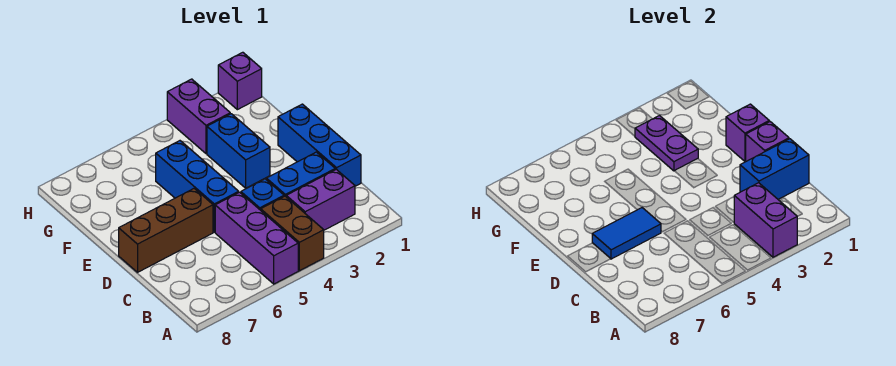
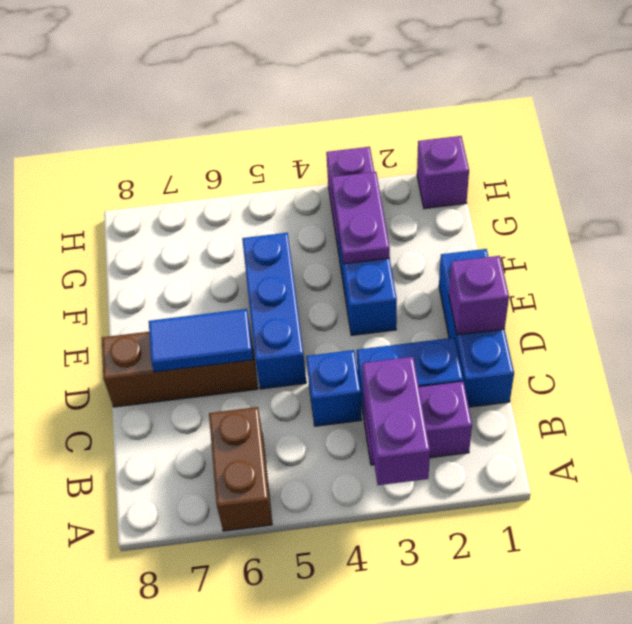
brown brick A4:B4 level 1 -> brown brick A6:B6 level 1
purple brick A5:C5 level 1 -> none
blue brick C1:C2 level 2 -> none
purple brick E1 level 2 -> none

